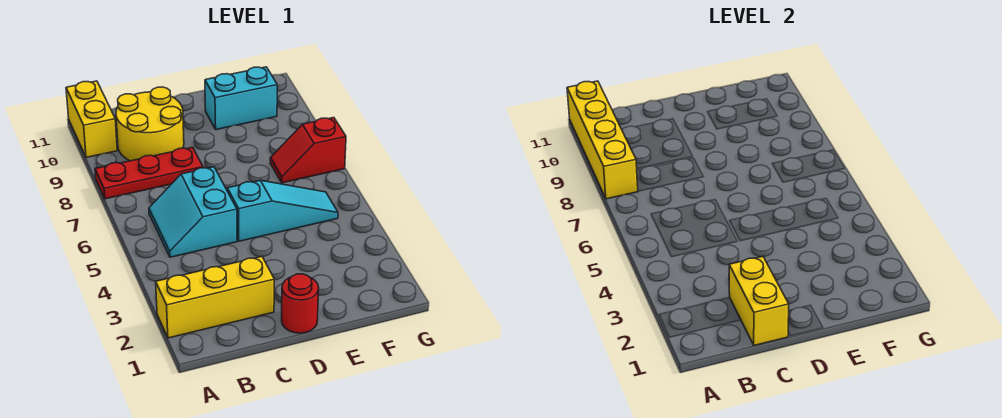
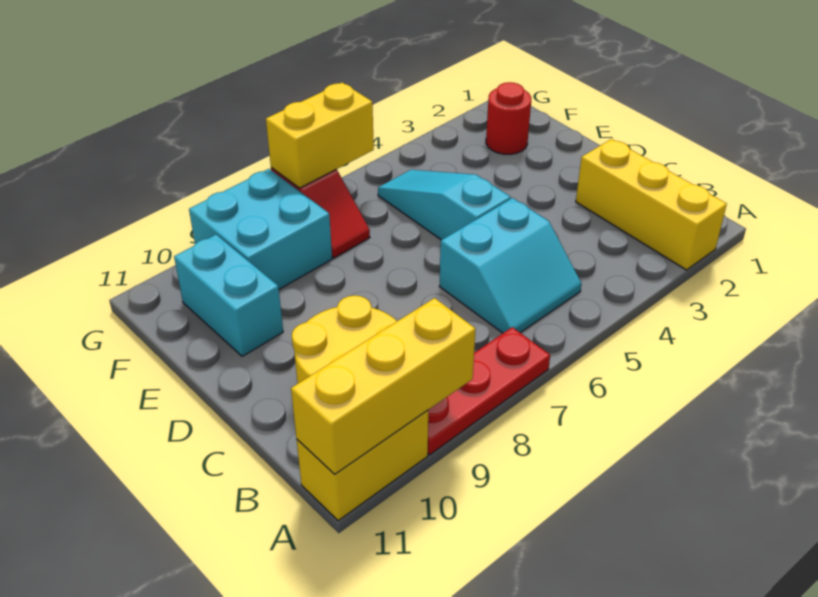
red plate A8:C8 level 1 -> red plate A7:A9 level 1
yellow brick A8:A11 level 2 -> yellow brick A9:A11 level 2
yellow brick C1:C2 level 2 -> yellow brick G6:G7 level 2
red round brick D1 level 1 -> red round brick F2 level 1
none -> cyan brick F8:G9 level 1

